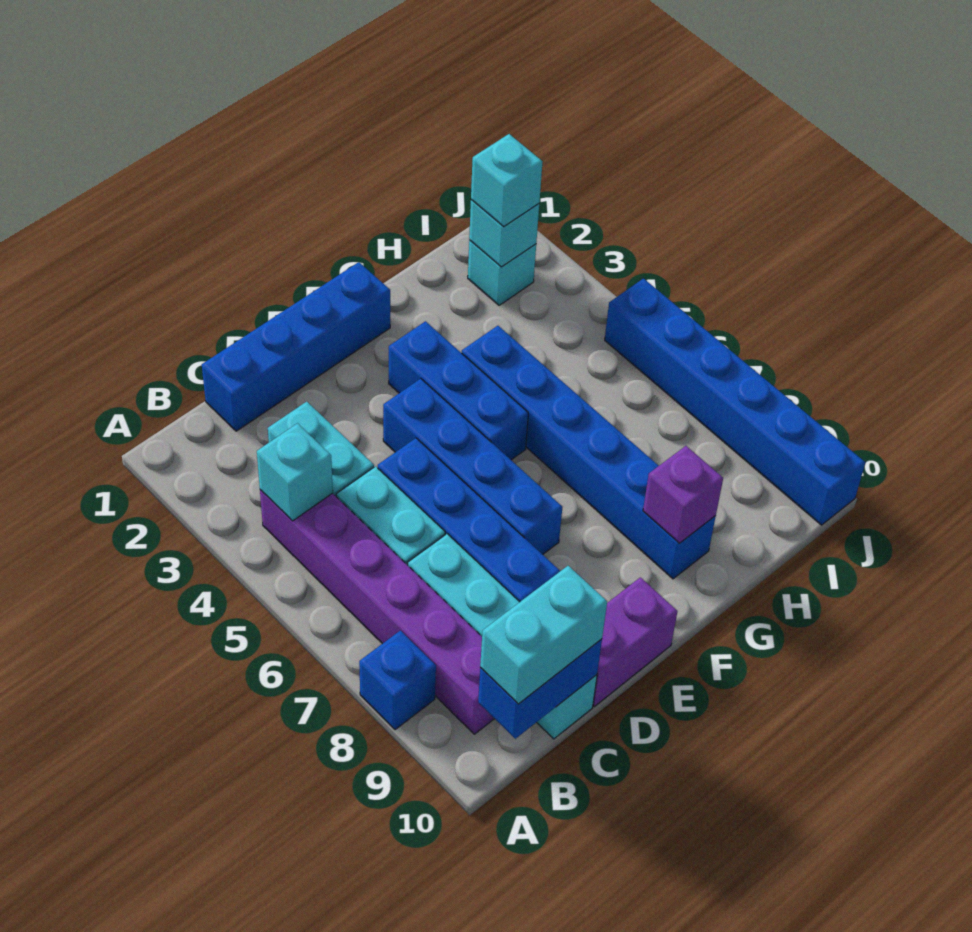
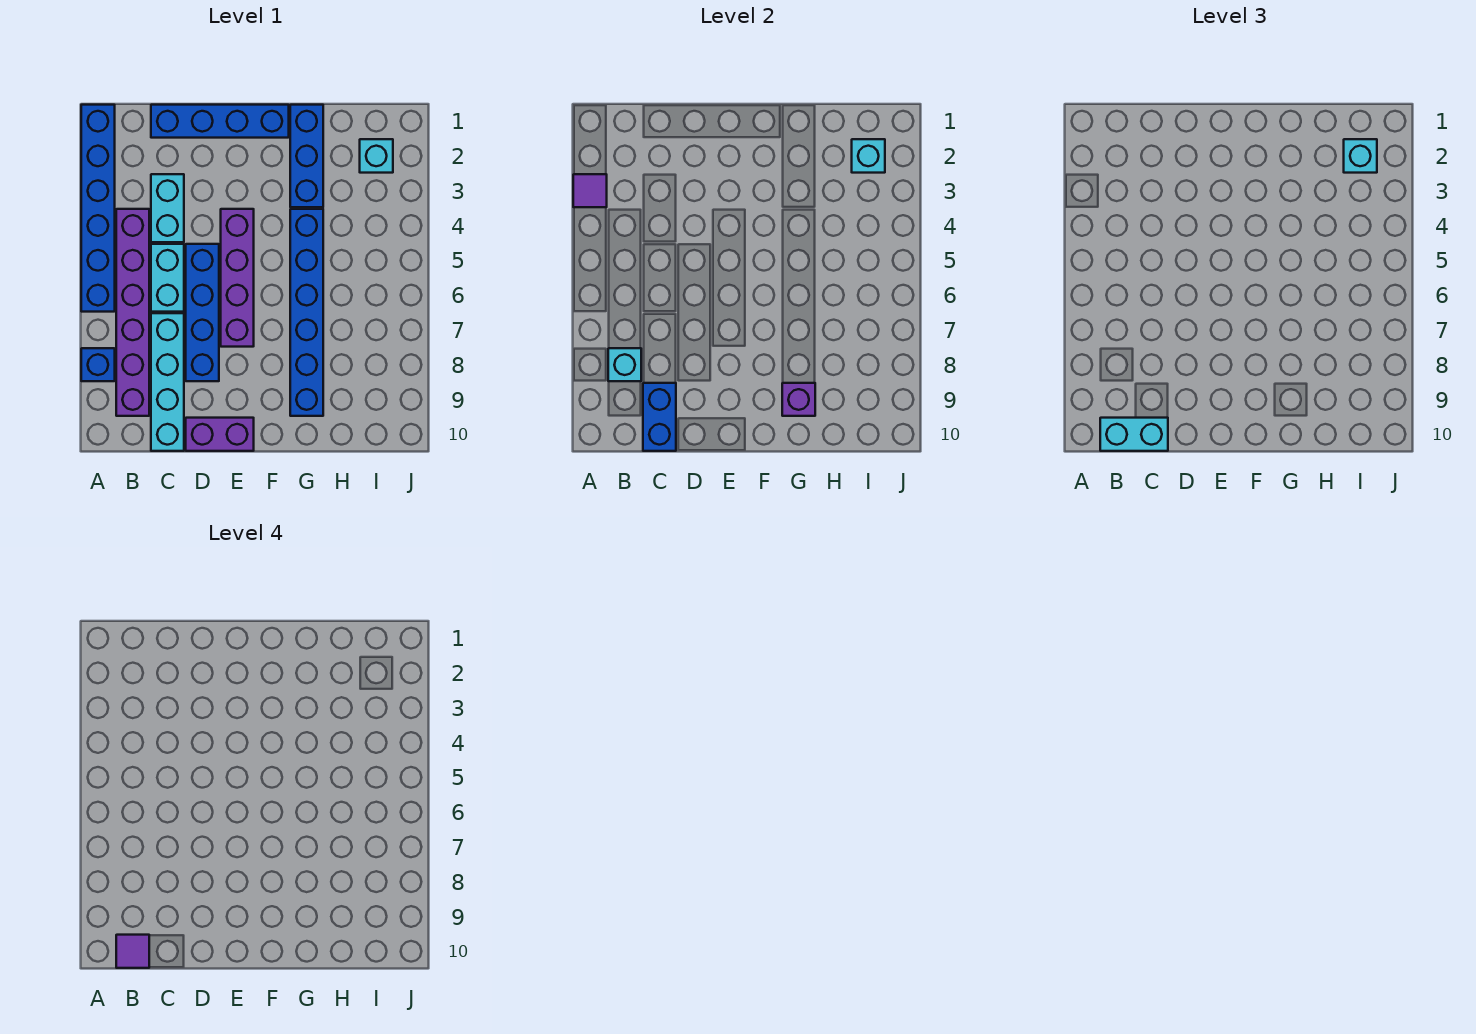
none -> purple tile A3 level 2
cyan brick B4 level 2 -> cyan brick B8 level 2
blue brick B10:C10 level 2 -> blue brick C9:C10 level 2
none -> purple tile B10 level 4
blue brick E4:E7 level 1 -> purple brick E4:E7 level 1
blue brick F3:F5 level 1 -> blue brick G1:G3 level 1
blue brick J5:J10 level 1 -> blue brick A1:A6 level 1

